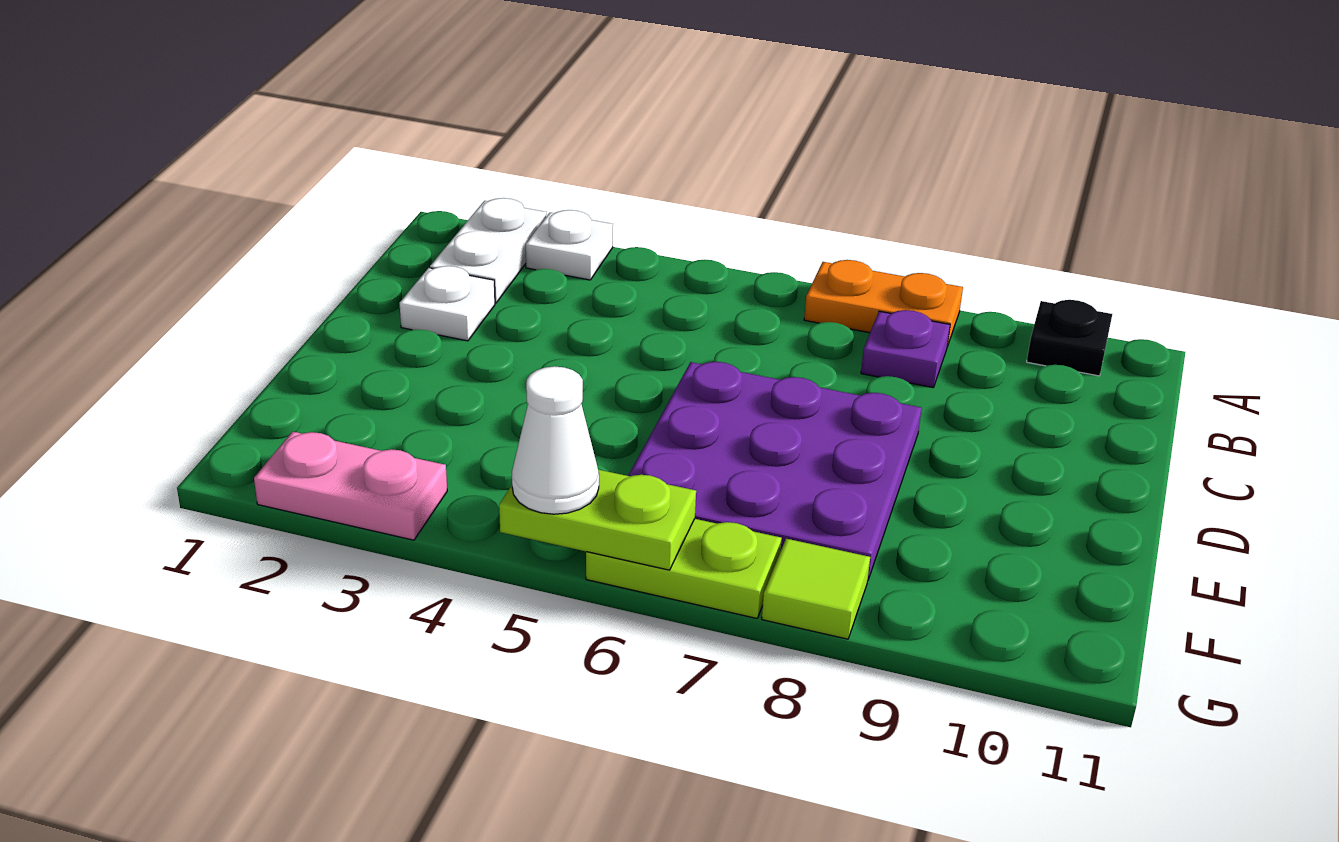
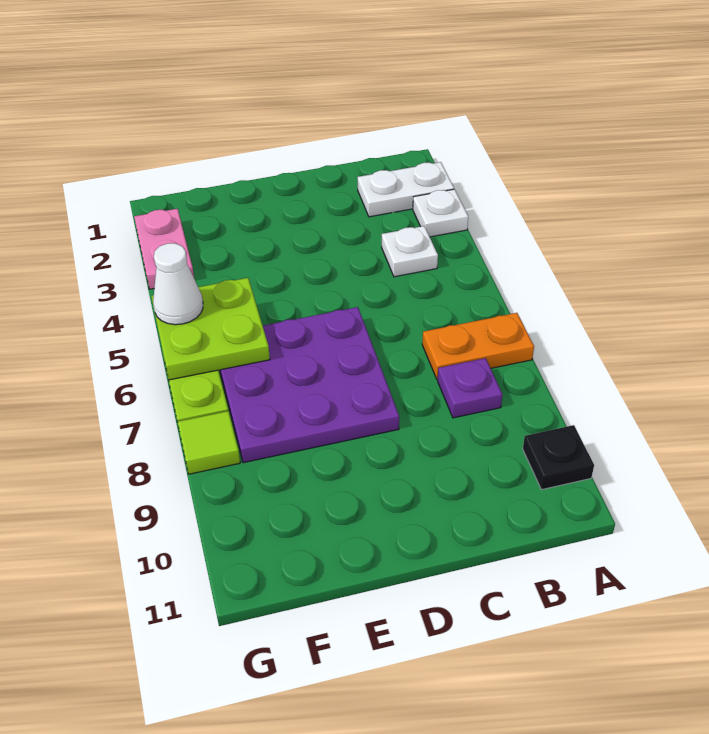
orange plate A7:A8 level 1 -> orange plate A7:B7 level 1
white plate C2 level 1 -> white plate B4 level 1
lime plate G5:G6 level 2 -> lime plate F5:G6 level 2

